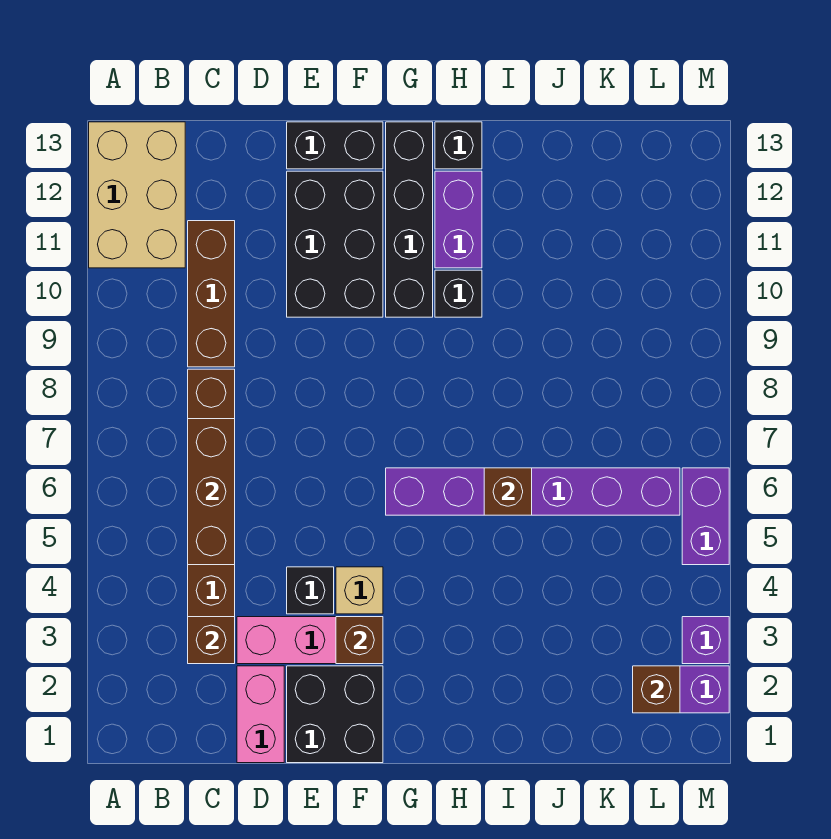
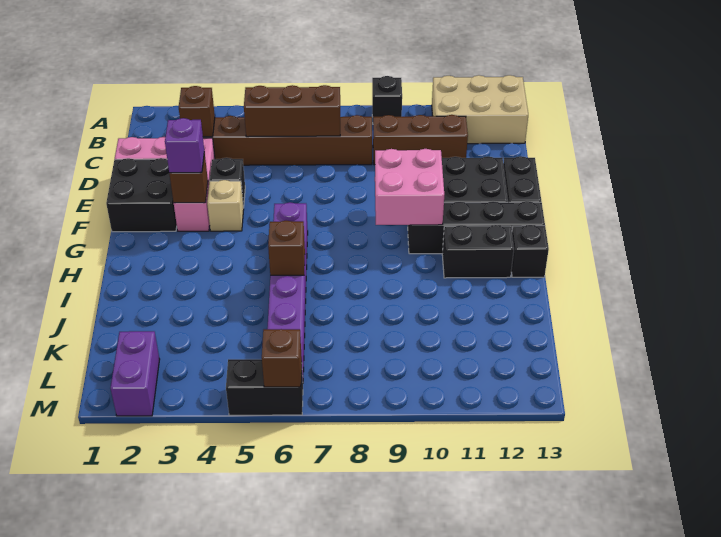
none -> pink brick F9:G10 level 2
black brick H10 level 1 -> black brick A9 level 1
purple brick H11:H12 level 1 -> black brick H11:H12 level 1
brown brick L2 level 2 -> brown brick M6 level 2
purple brick M3 level 1 -> purple brick F3 level 3
purple brick M5:M6 level 1 -> black brick M5:M6 level 1

